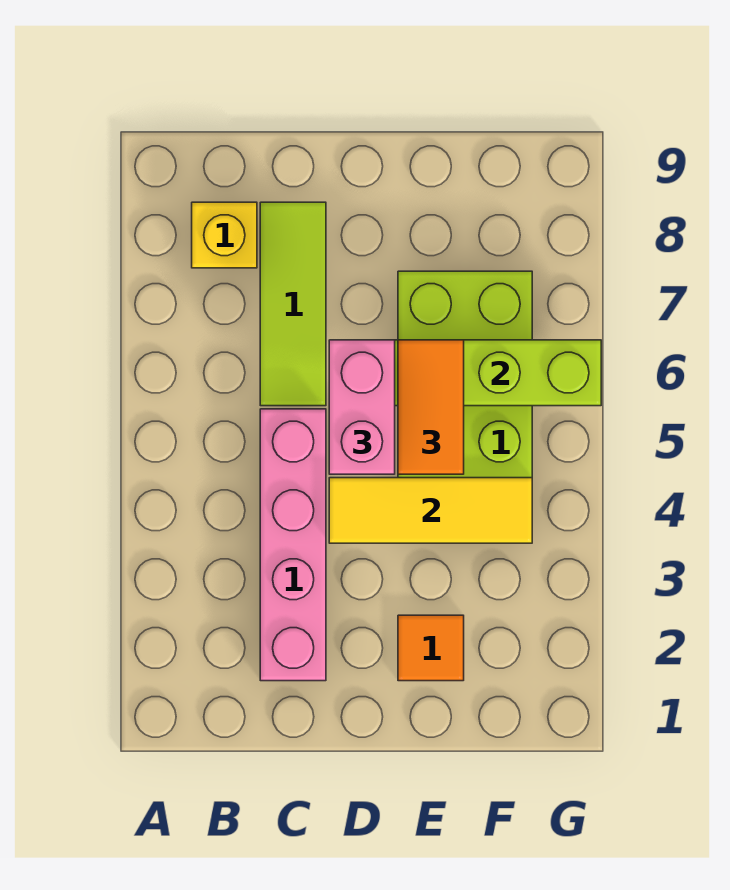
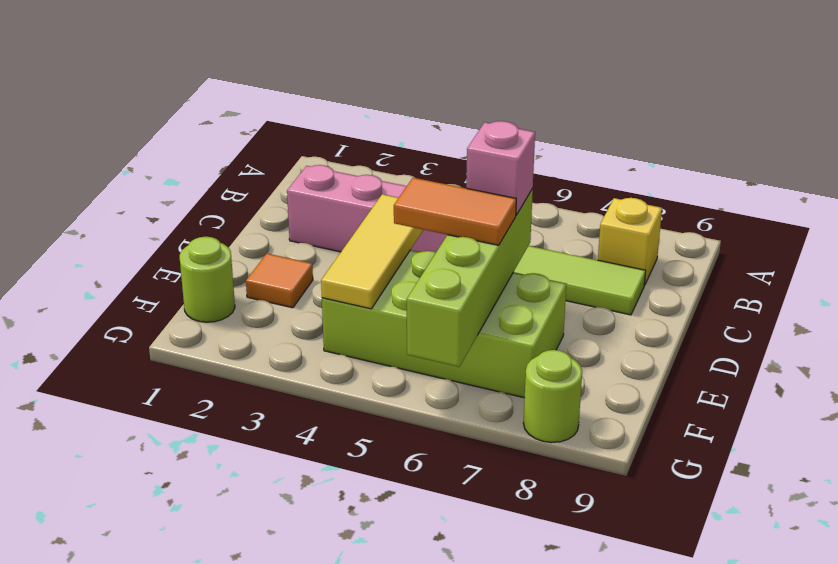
pink brick D5:D6 level 3 -> pink brick D6 level 3
none -> lime round brick F1 level 1
none -> lime round brick G8 level 1

